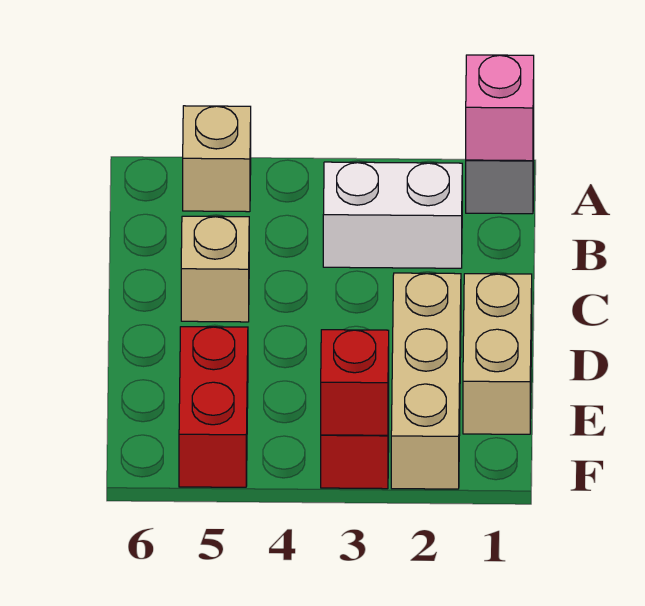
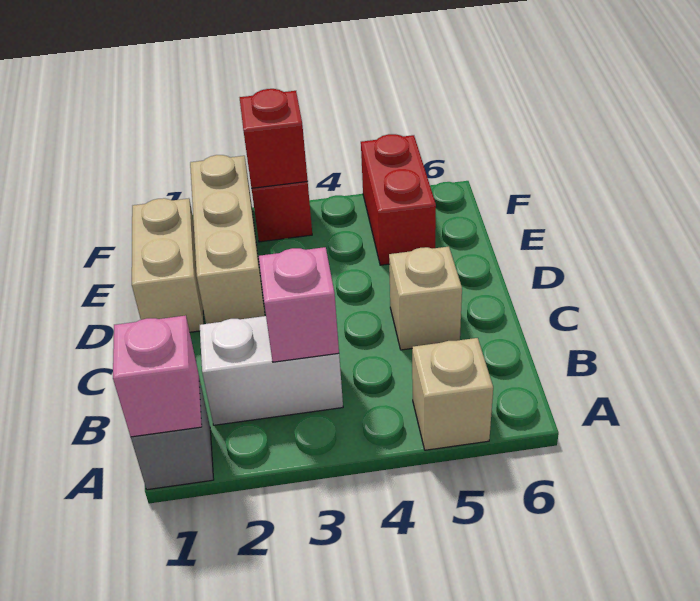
none -> pink brick B3 level 2

